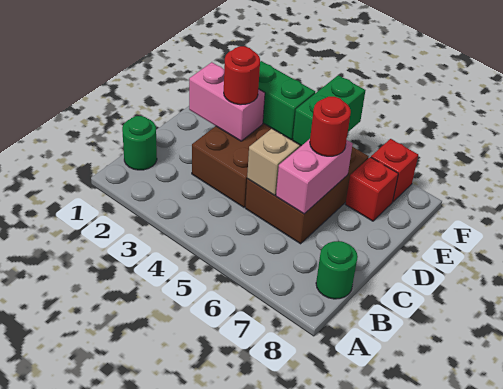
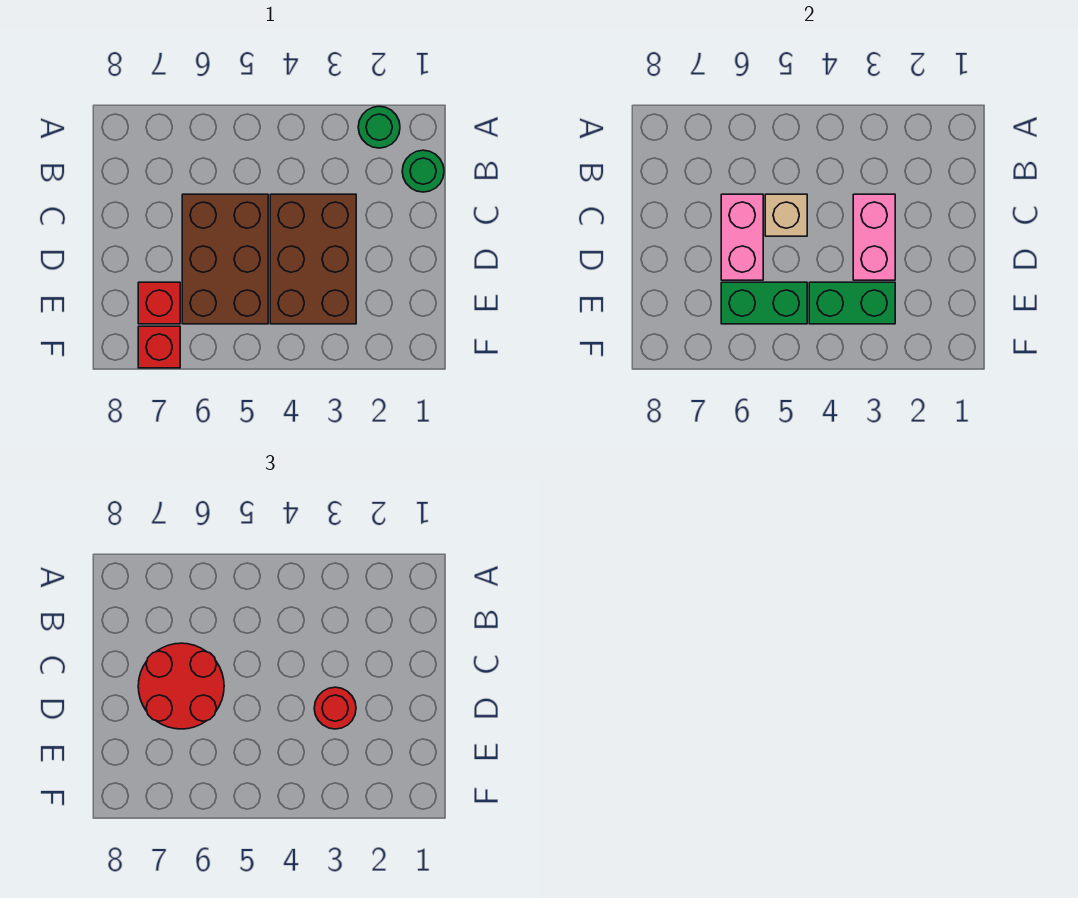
green round brick B8 level 1 -> green round brick A2 level 1
pink brick D2:D3 level 2 -> pink brick C3:D3 level 2
red round brick D6 level 3 -> red round brick C6:D7 level 3
green brick E5:F5 level 2 -> green brick E5:E6 level 2

